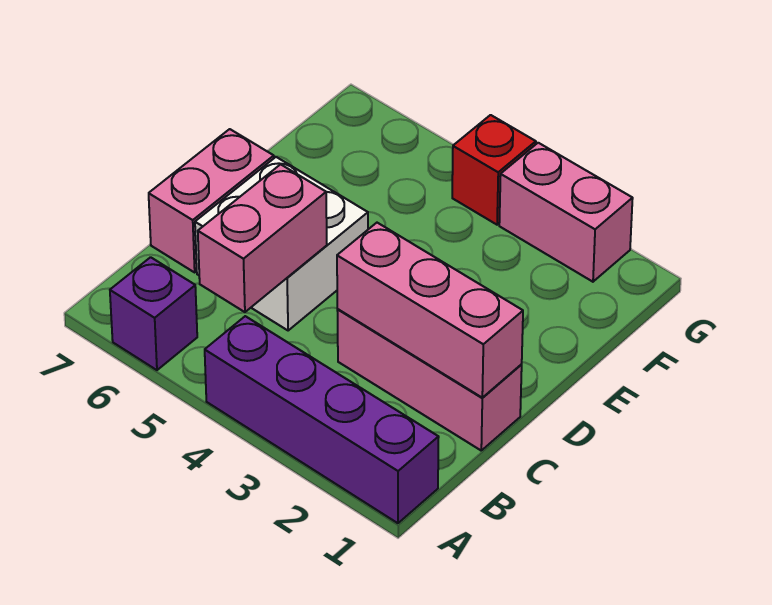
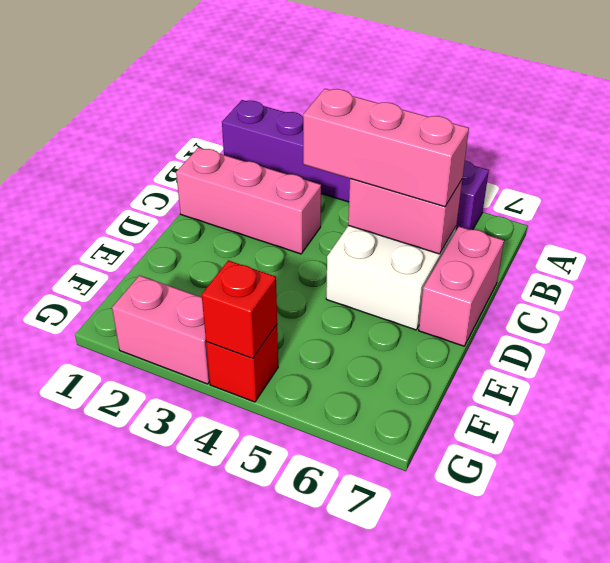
pink brick B5:C5 level 2 -> pink brick C5:C6 level 2
pink brick C1:C3 level 2 -> pink brick C4:C6 level 3
none -> red brick G4 level 2

